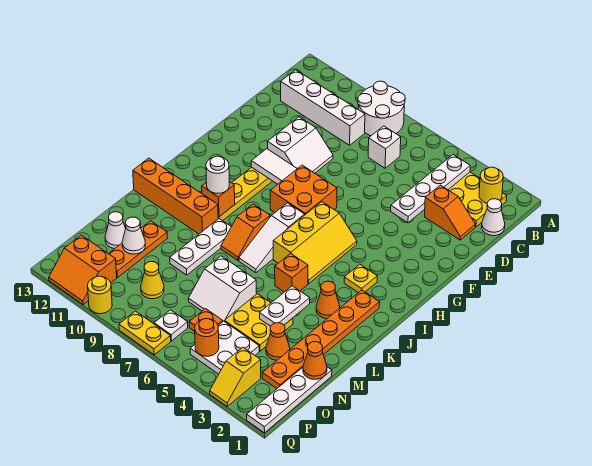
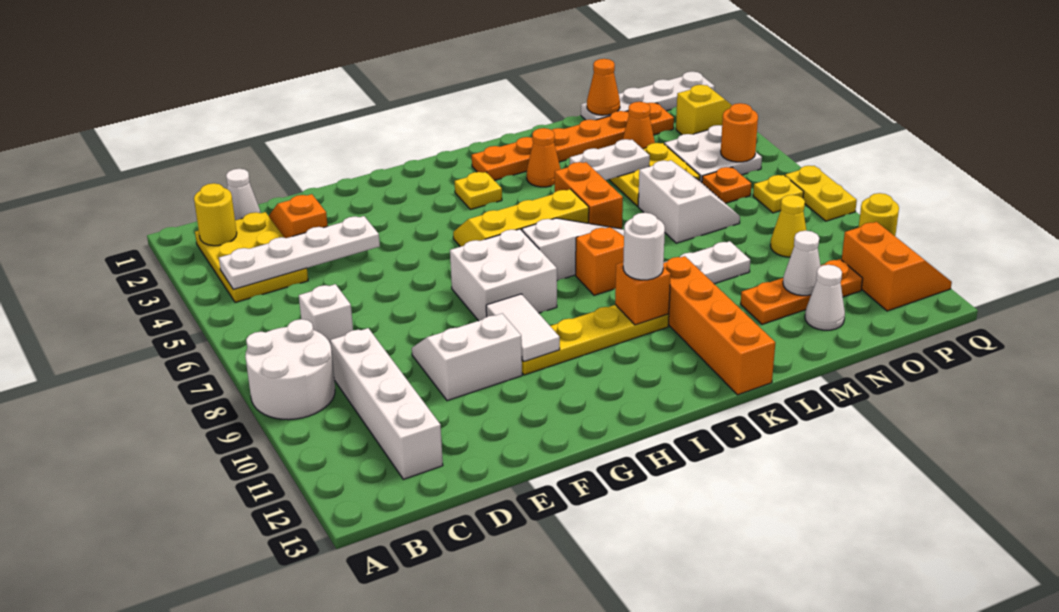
orange brick G7:H8 level 1 -> white brick G7:H8 level 1
orange brick K5 level 1 -> orange brick K5:K6 level 1
white plate P7 level 1 -> yellow plate P7 level 1

